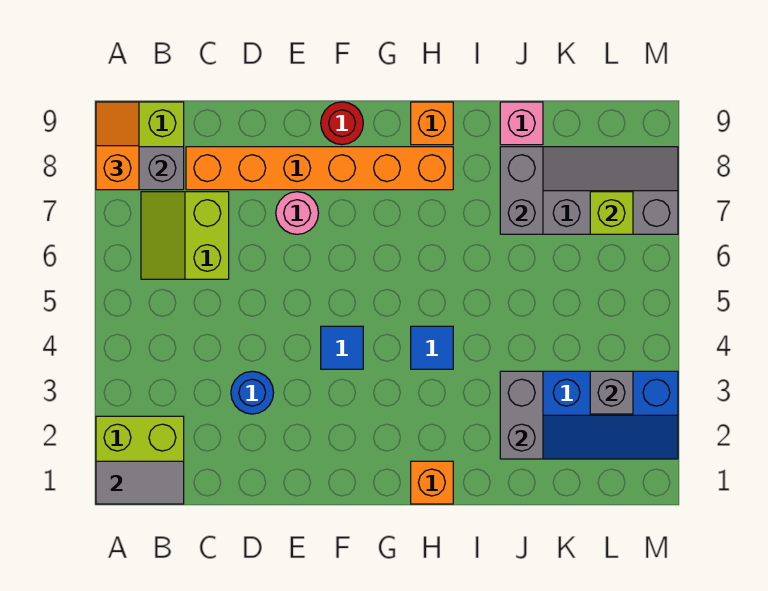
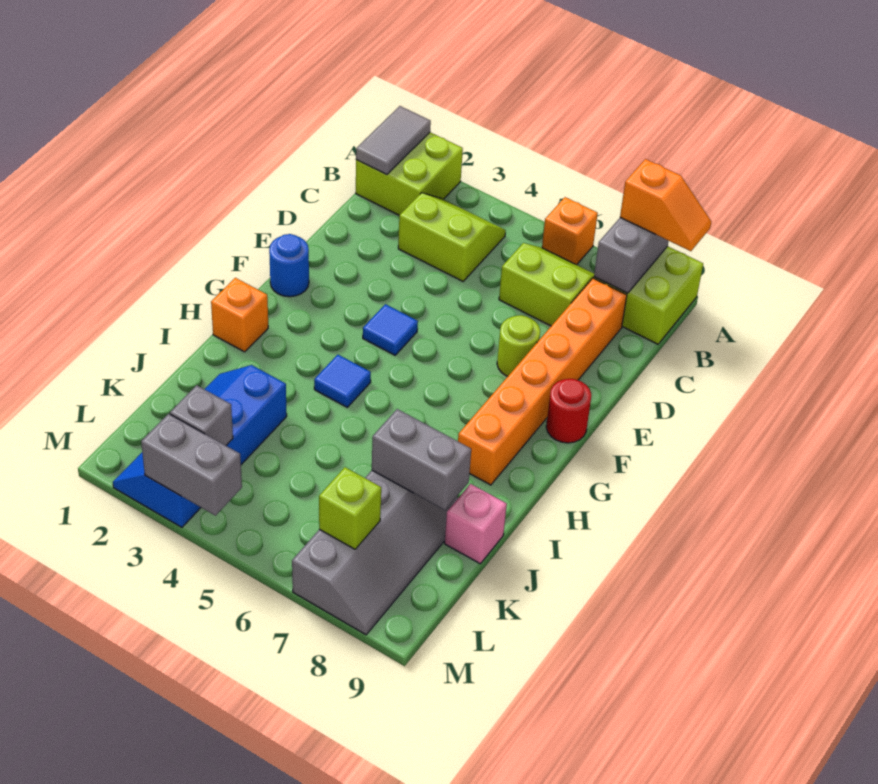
none -> lime slope B3:C4 level 1 top C
blue round brick D3 level 1 -> blue round brick F1 level 1
pink round brick E7 level 1 -> lime round brick E7 level 1
orange brick H9 level 1 -> orange brick A6 level 1
grey brick J2:J3 level 2 -> grey brick M3:M4 level 2

